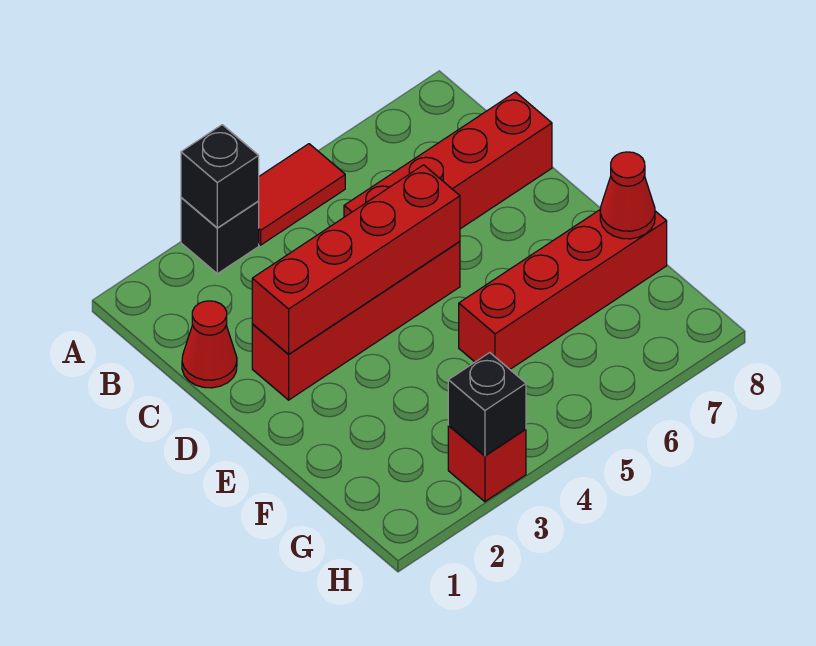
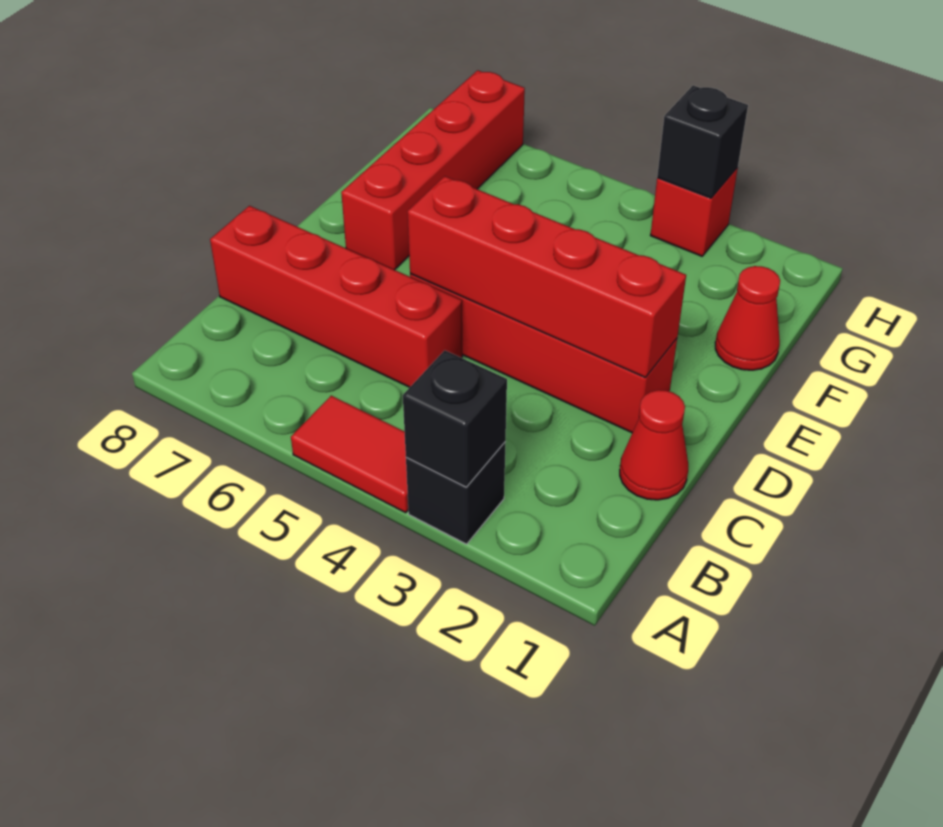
red brick F5:F8 level 1 -> red brick E7:H7 level 1
red cone F8 level 2 -> red cone F1 level 1

